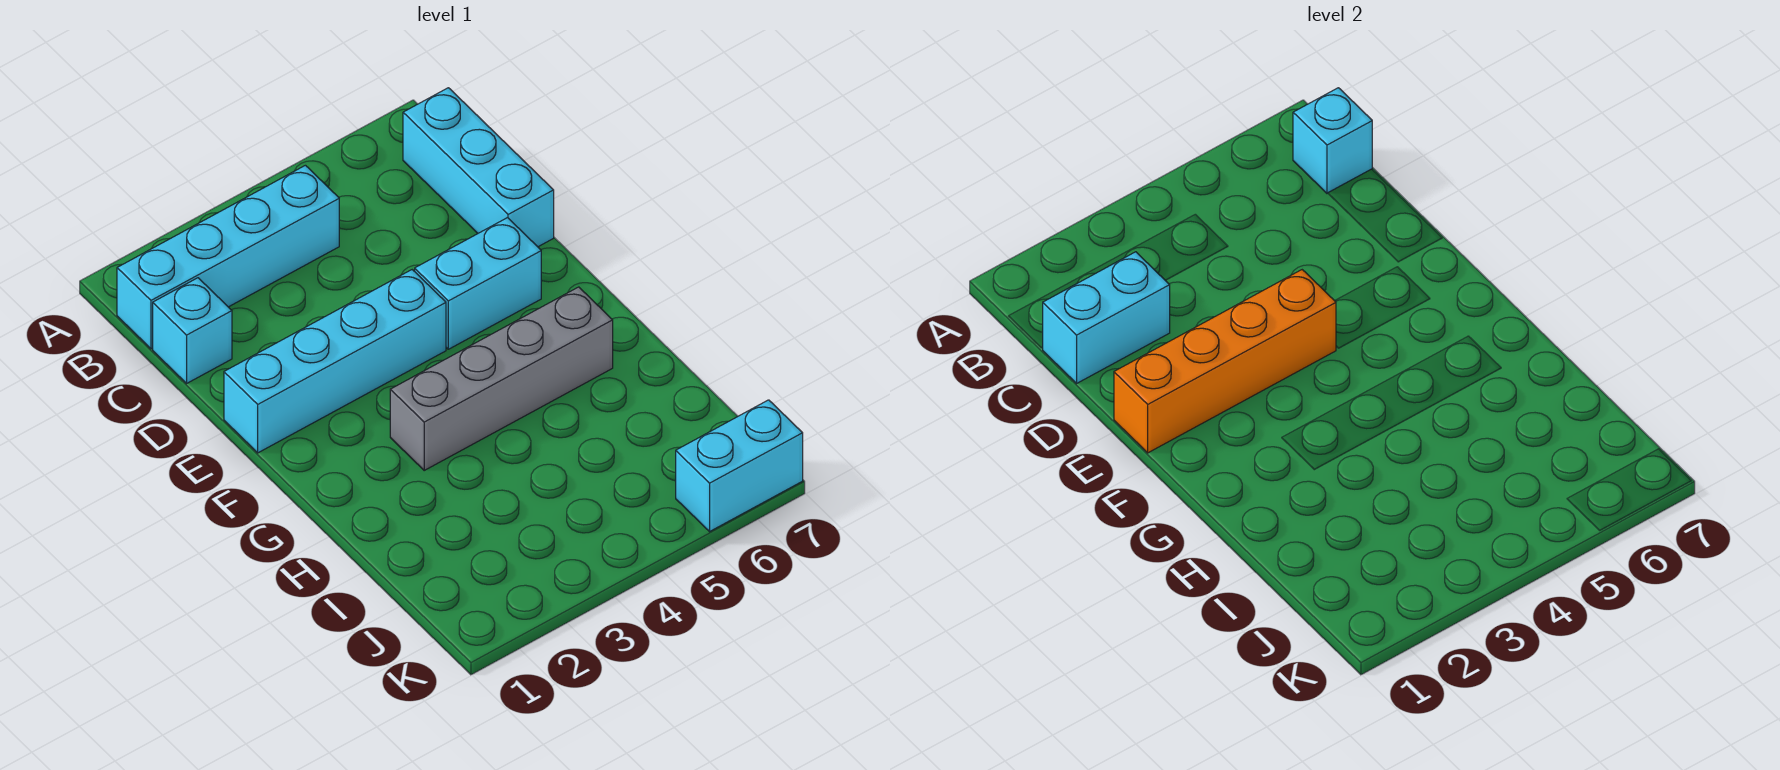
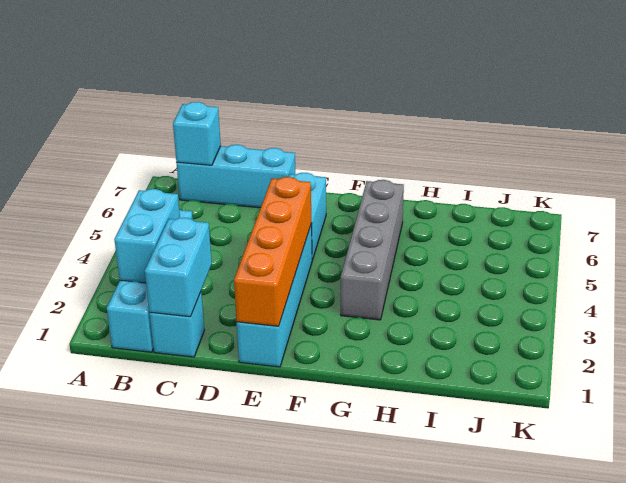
cyan brick K6:K7 level 1 -> cyan brick B2:B3 level 2

